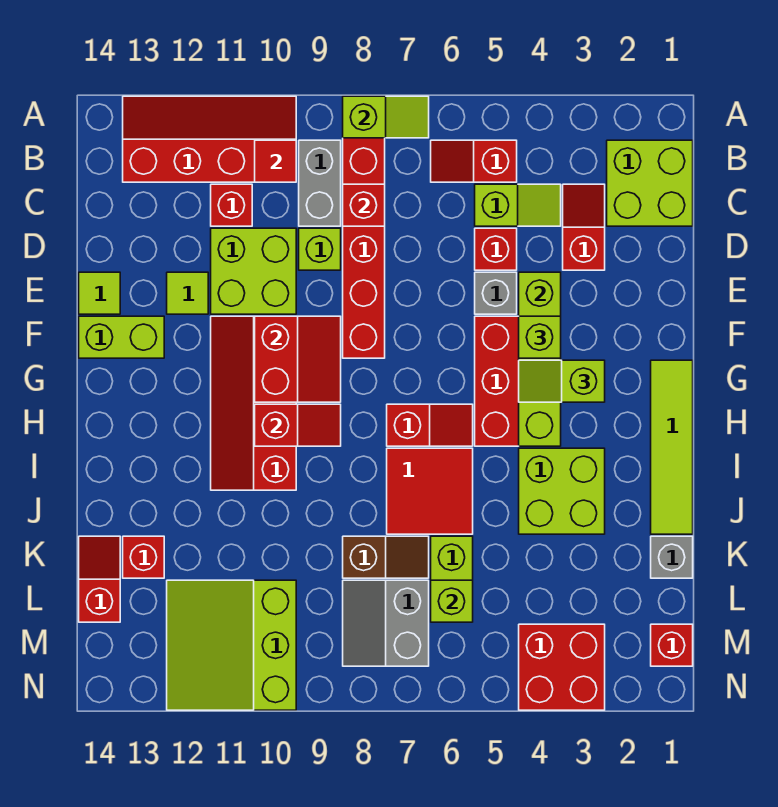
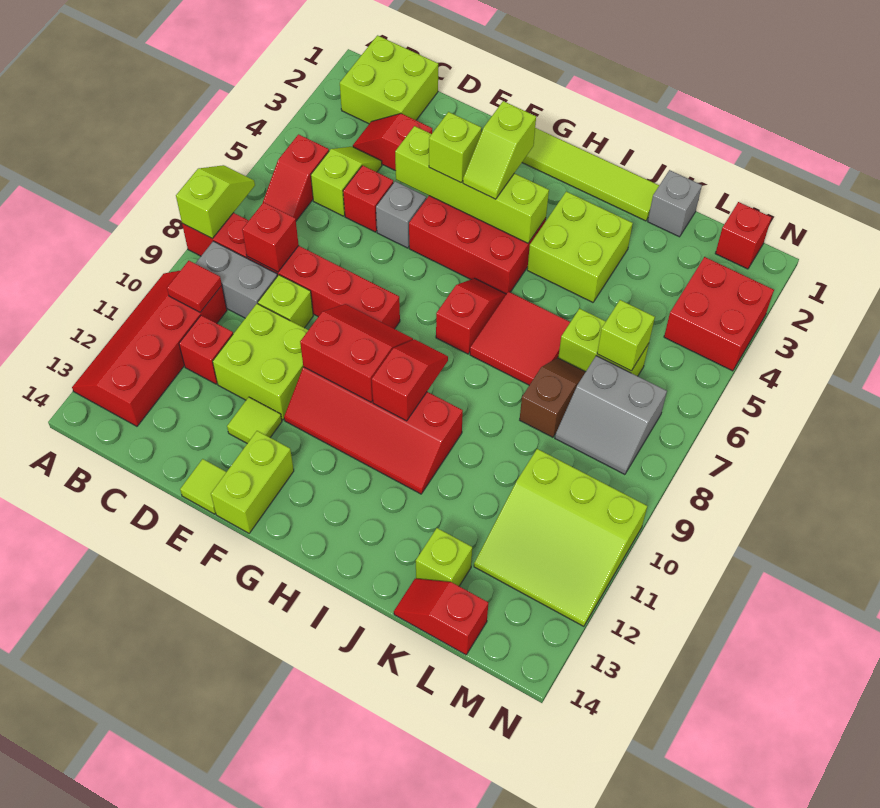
red brick K13 level 1 -> lime brick K13 level 1

